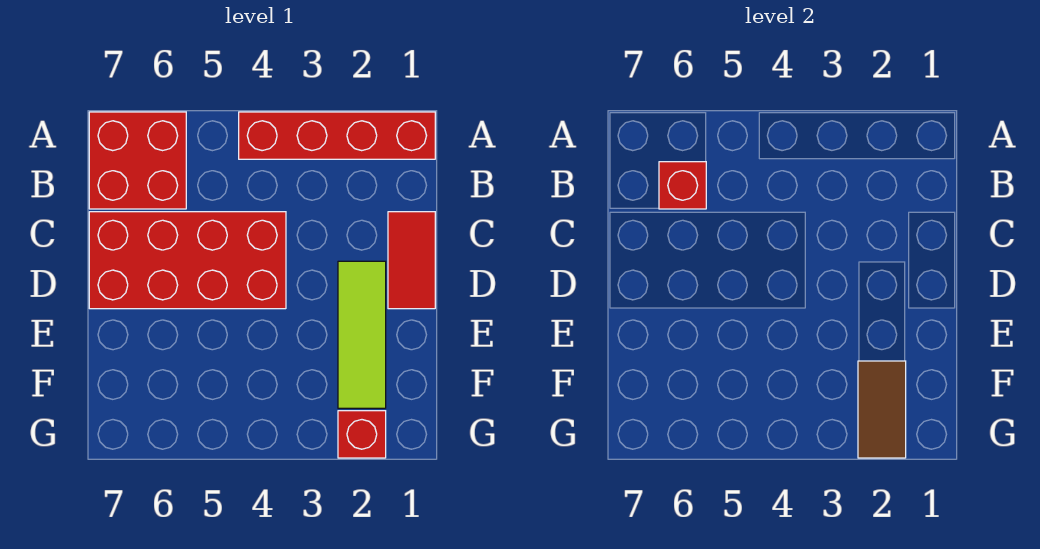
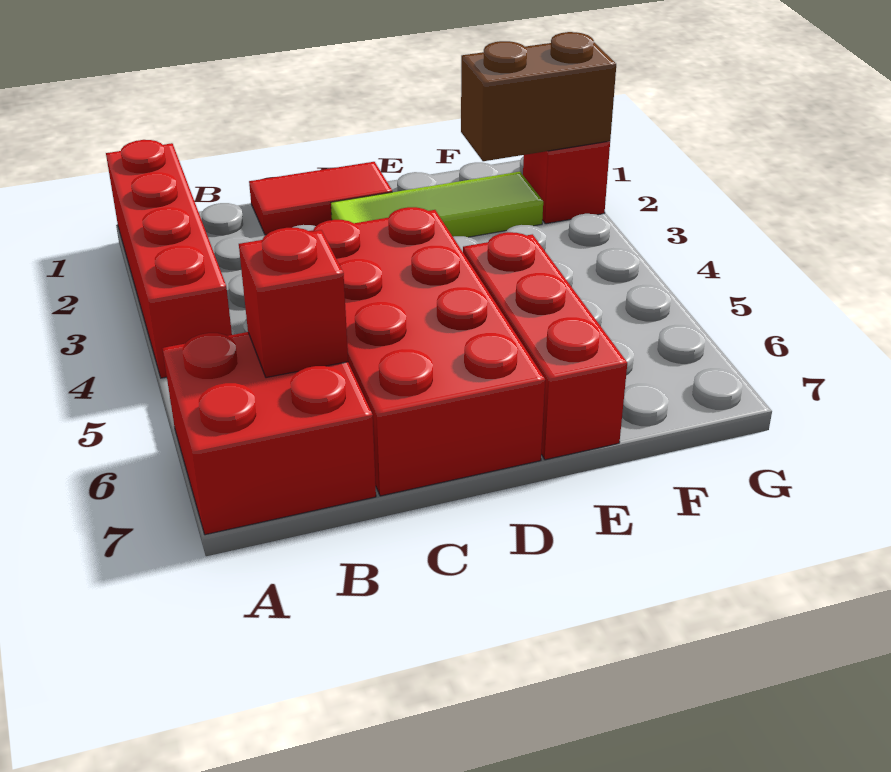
none -> red brick E5:E7 level 1
brown tile F2:G2 level 2 -> brown brick F2:G2 level 2

